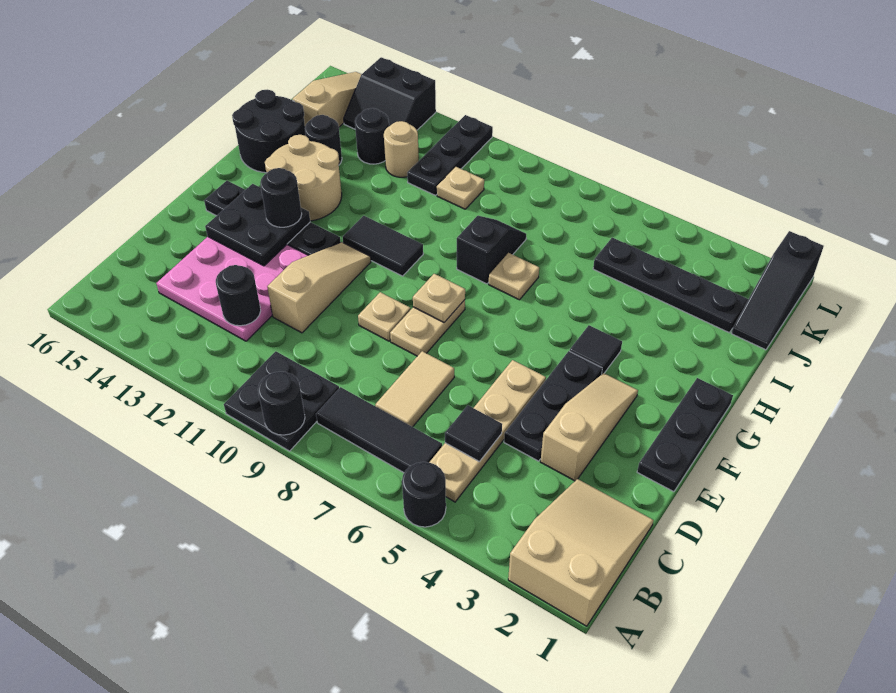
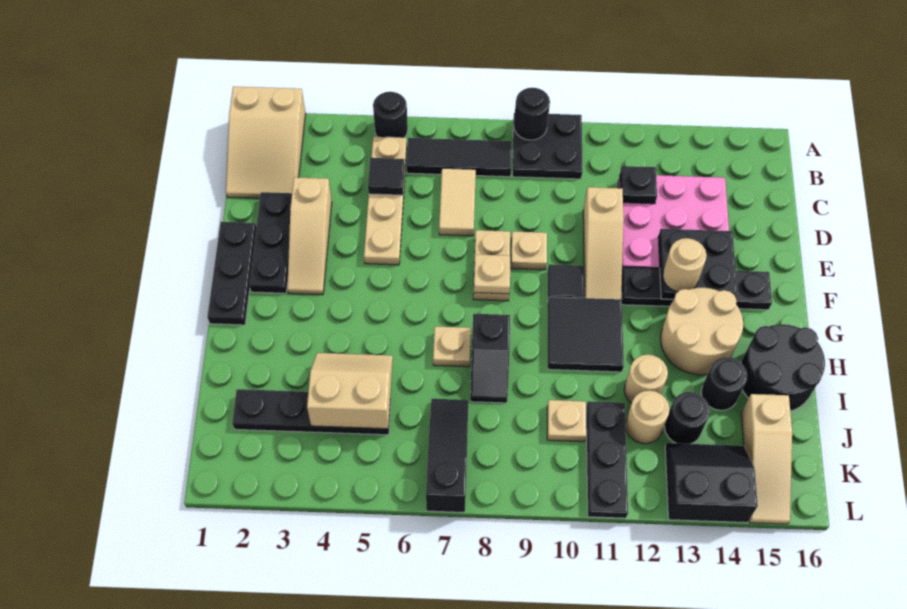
black round brick C12 level 2 -> black plate C12 level 2
black plate D4:F4 level 1 -> black plate D2:F2 level 1
black round brick F13 level 3 -> tan round brick F13 level 3
black tile G4 level 1 -> black tile F10 level 1
black tile G10:G11 level 1 -> black tile G10:H11 level 1
none -> tan slope I4:J5 level 2 top J
none -> tan round brick I12 level 1
black slope J1:L1 level 1 top L -> black slope J7:L7 level 1 top L

